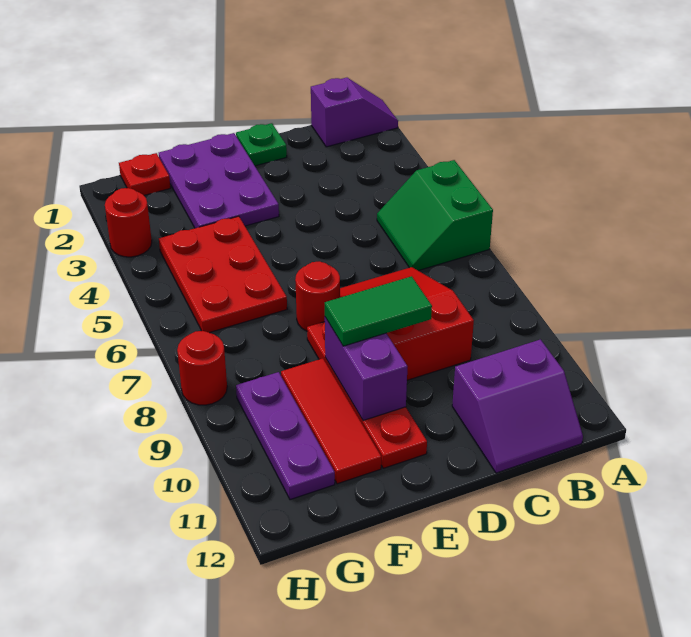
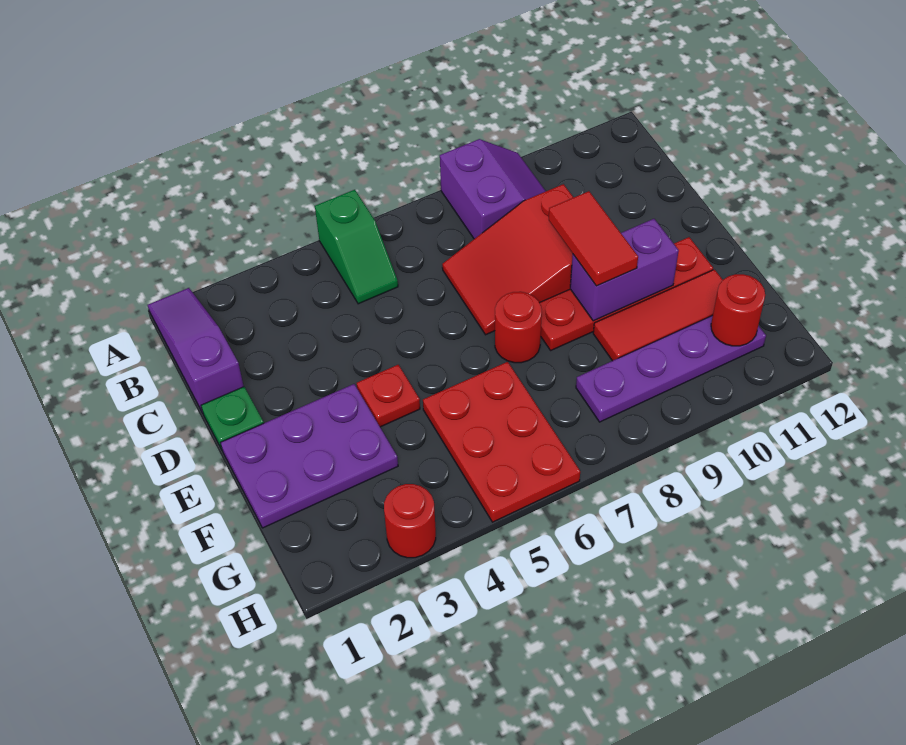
purple slope A1:B1 level 1 top B -> purple slope A1:C1 level 1 top C
green slope A5:B6 level 1 top A -> green slope A5:B5 level 1 top A
purple slope B11:C12 level 1 top 11 -> purple slope A8:B9 level 1 top 8
green tile D9:E9 level 3 -> red tile D9:E9 level 3
red plate F4:G6 level 1 -> red plate F5:H6 level 1
red plate G1 level 1 -> red plate E4 level 1
purple plate G9:G11 level 1 -> purple plate G8:G11 level 1
red round brick H8 level 1 -> red round brick G11 level 2

